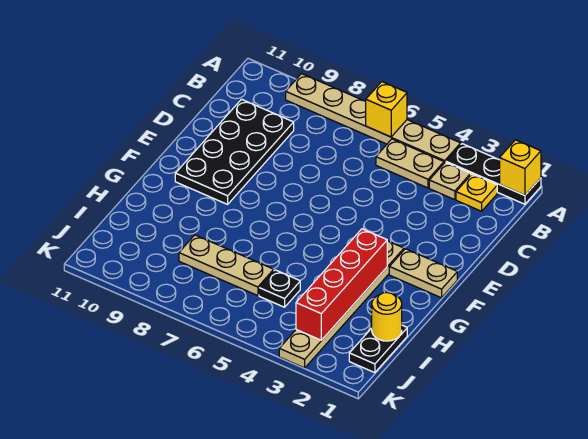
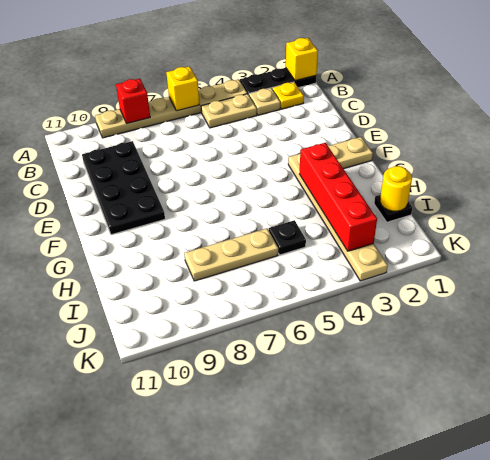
none -> red brick A8 level 2
black plate I1:J1 level 1 -> black plate I1 level 1

